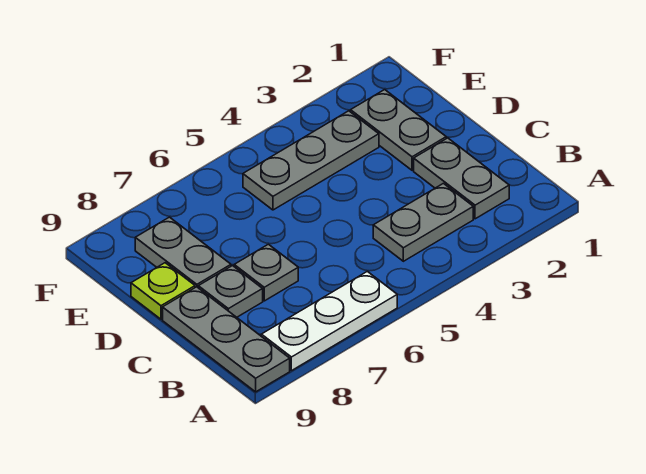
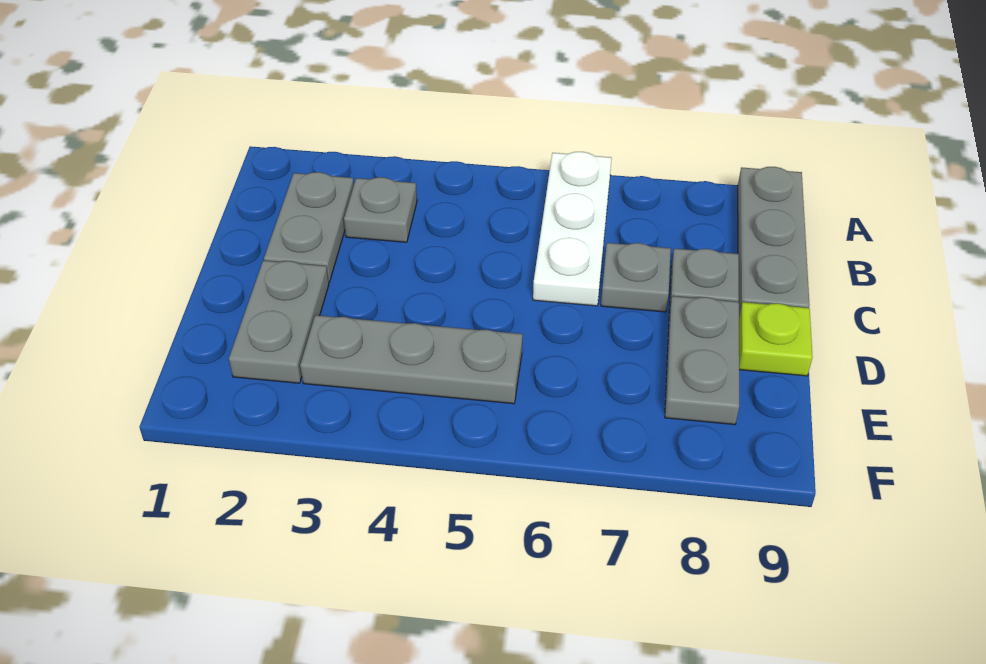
white plate A6:A8 level 1 -> white plate A6:C6 level 1
grey plate B3:B4 level 1 -> grey plate B3 level 1

